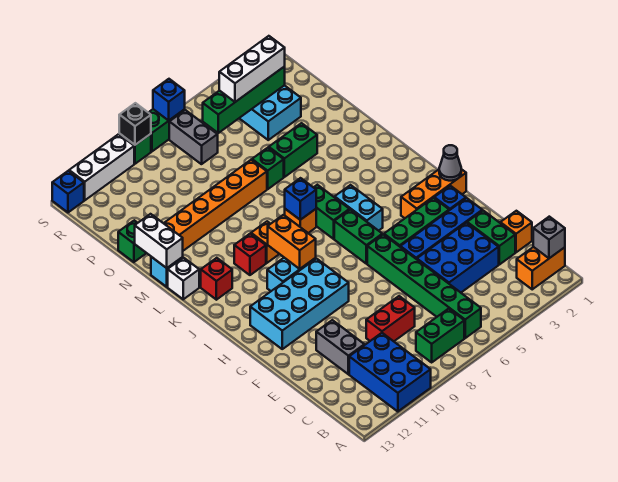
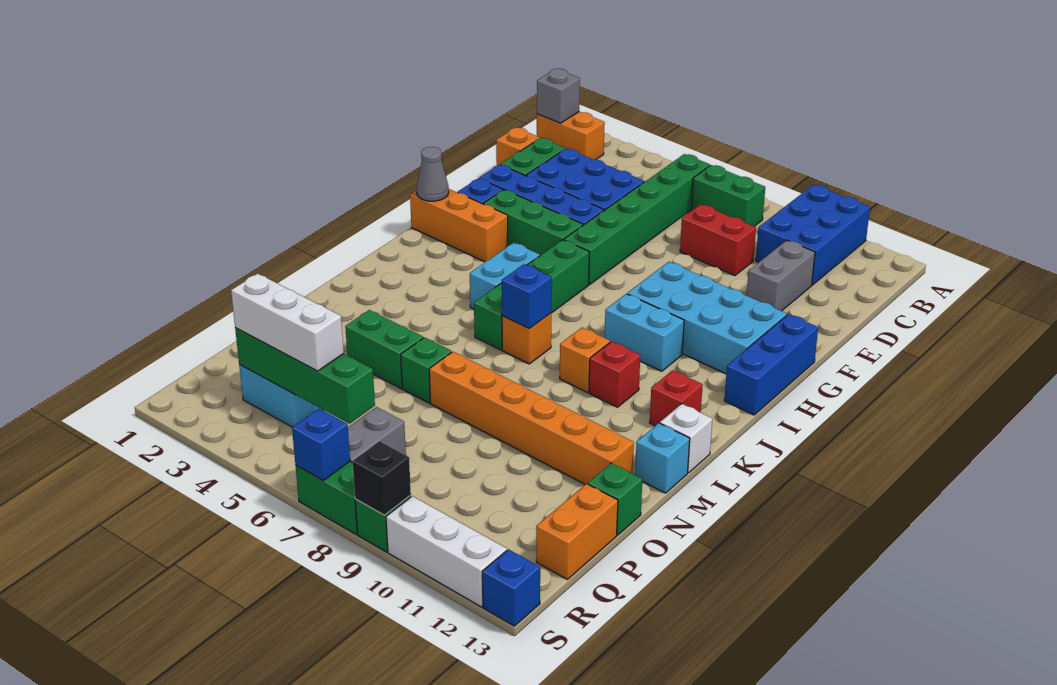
none -> blue brick G13:I13 level 1
orange brick I9:J9 level 2 -> orange brick P13:Q13 level 1
white brick M13:N13 level 2 -> none

